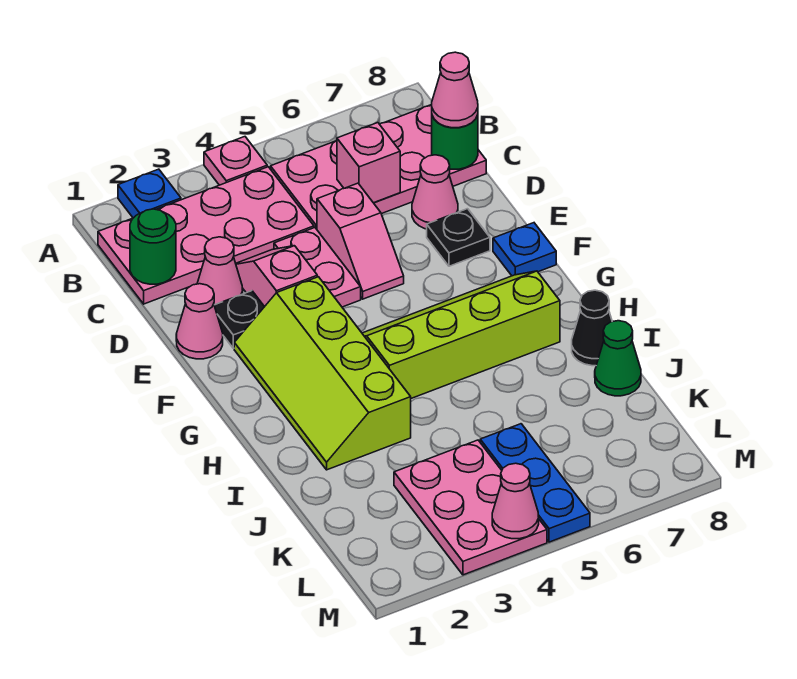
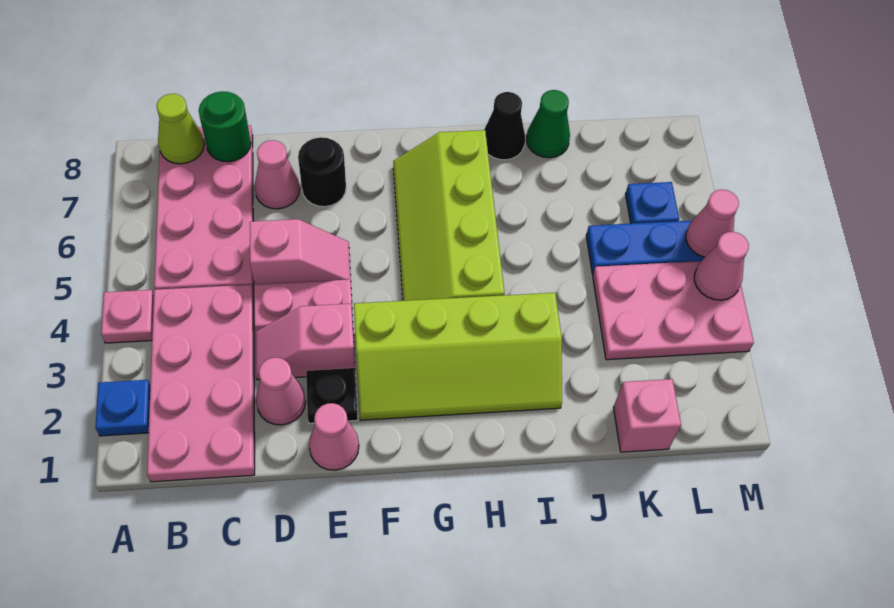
none -> lime cone B8 level 2
green round brick C1 level 2 -> none
pink brick C6 level 2 -> pink brick K1 level 1
pink cone C8 level 3 -> pink cone M5 level 2
black plate E7 level 1 -> black round brick E7 level 1
blue plate F8 level 1 -> blue plate L6 level 1

